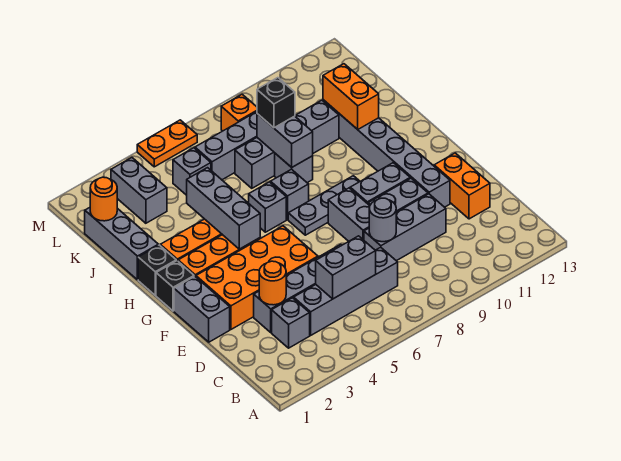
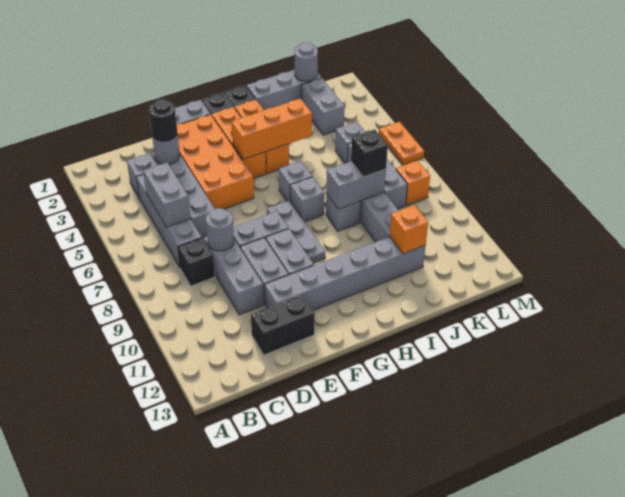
none -> black brick C8 level 1
orange round brick D3 level 2 -> grey round brick D3 level 2
none -> black round brick D3 level 3
orange brick D12:E12 level 1 -> black brick D12:E12 level 1
grey brick G4:I4 level 2 -> orange brick G4:I4 level 2
orange brick I11:J11 level 2 -> orange brick J11 level 2
orange round brick K1 level 2 -> grey round brick K1 level 2
grey brick K3:L3 level 1 -> grey brick K2:K3 level 1

